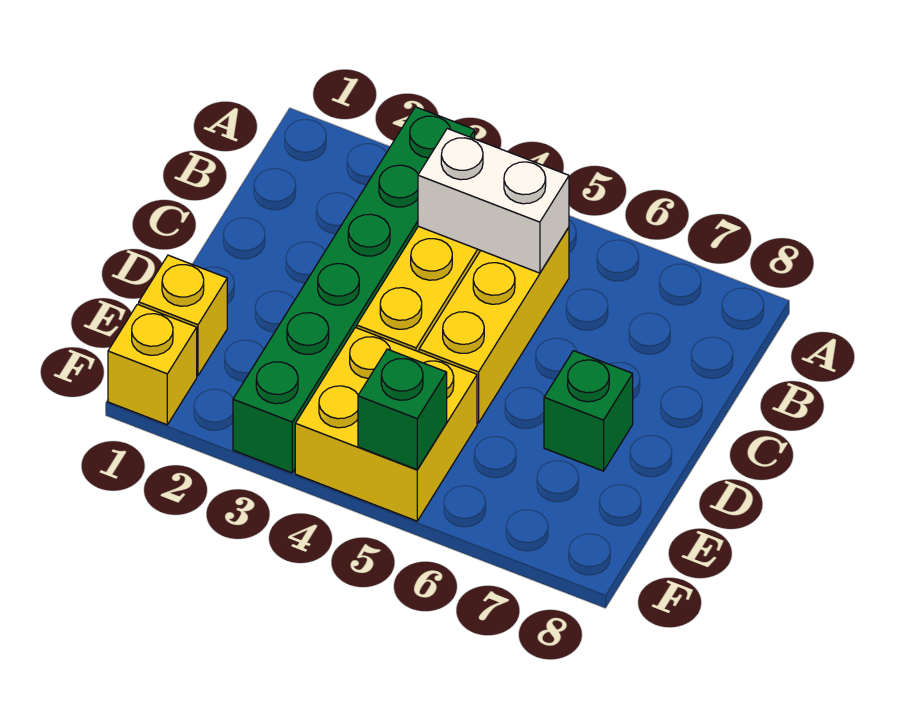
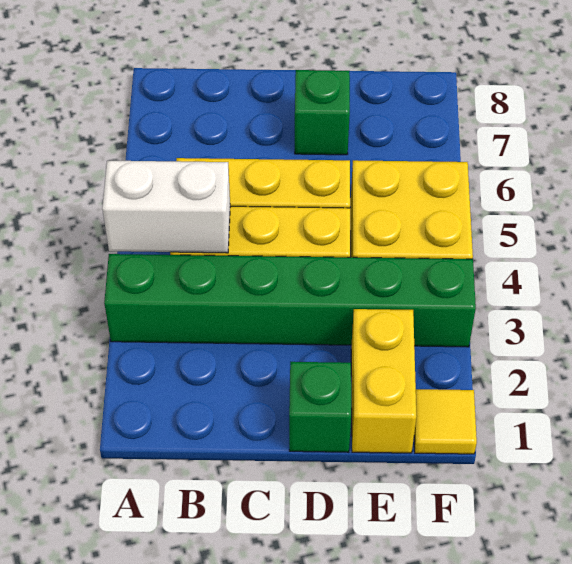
white brick B4:B5 level 2 -> white brick A4:B4 level 2
yellow brick E1 level 1 -> yellow brick E1:E2 level 1
yellow brick F1 level 1 -> yellow tile F1 level 1
green brick F5 level 2 -> green brick D1 level 1

